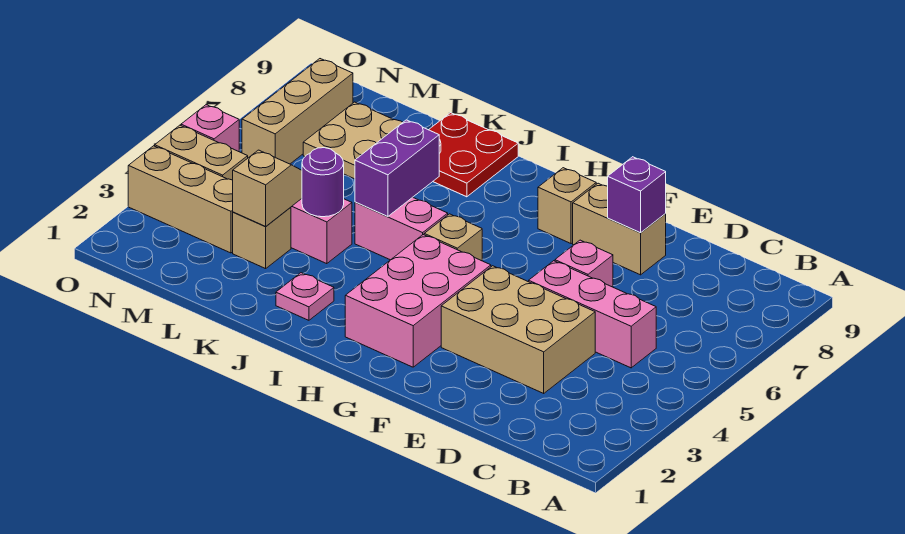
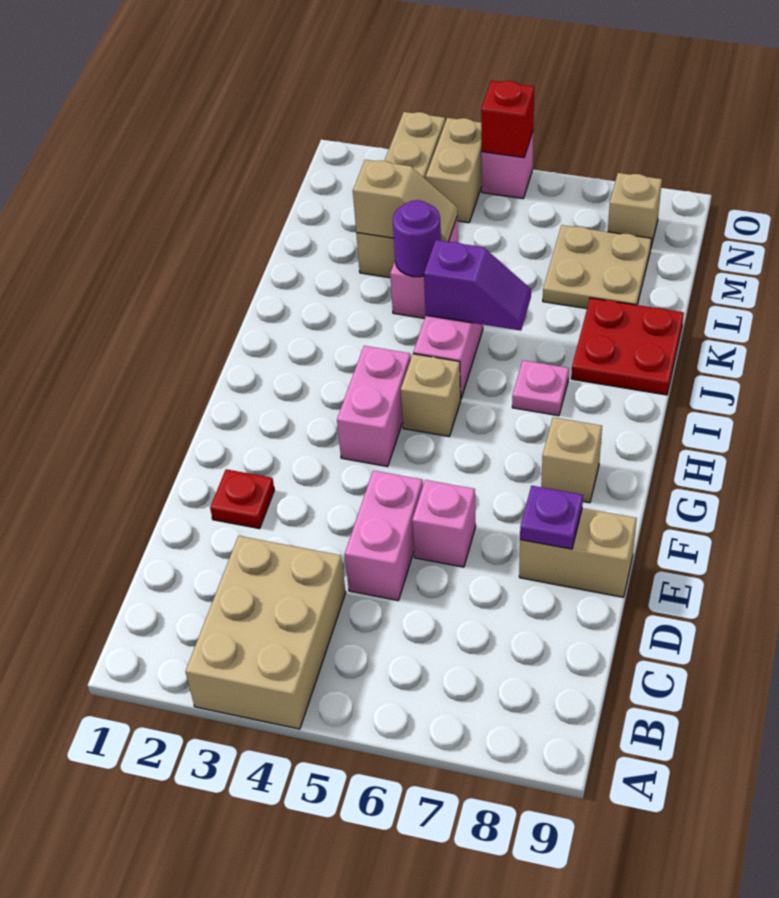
pink brick C5:E5 level 1 -> pink brick D5:E5 level 1
tan brick D3:F4 level 1 -> tan brick A3:C4 level 1
none -> red plate E2 level 1
tan brick E8:F8 level 1 -> tan brick E8:E9 level 1
purple brick E8 level 2 -> purple plate E8 level 2
pink brick G2:H4 level 1 -> pink brick G4:H4 level 1
pink plate J2 level 1 -> pink plate I7 level 1
purple brick J5:J6 level 2 -> purple slope J5:J6 level 2 top 5
tan brick N6:N8 level 1 -> tan brick N8 level 1
none -> red brick O5 level 2

